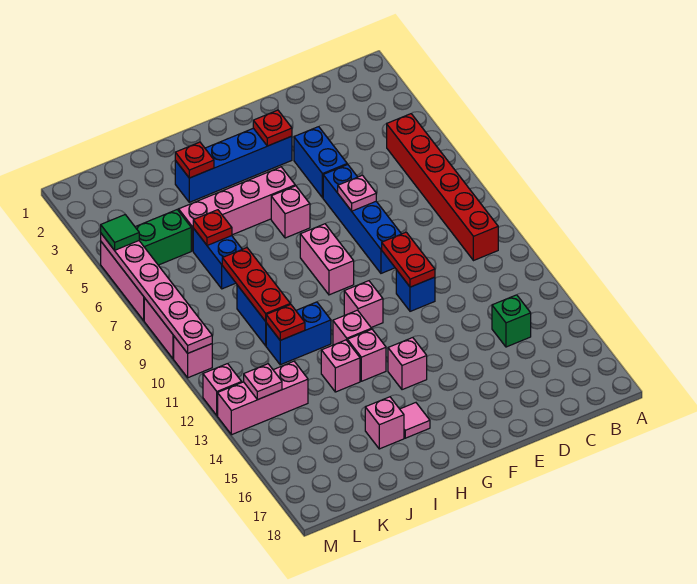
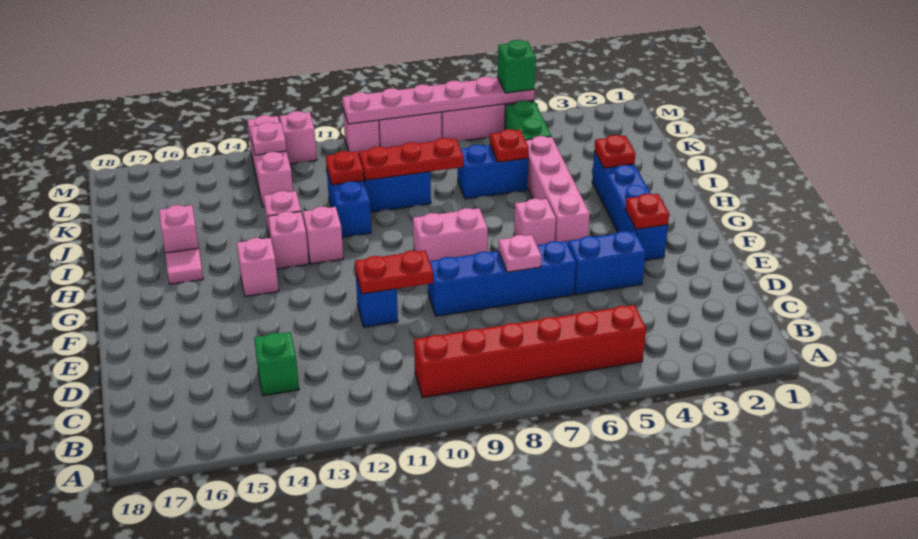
pink brick G11 level 1 -> none
green tile M5 level 3 -> green brick M5 level 3

